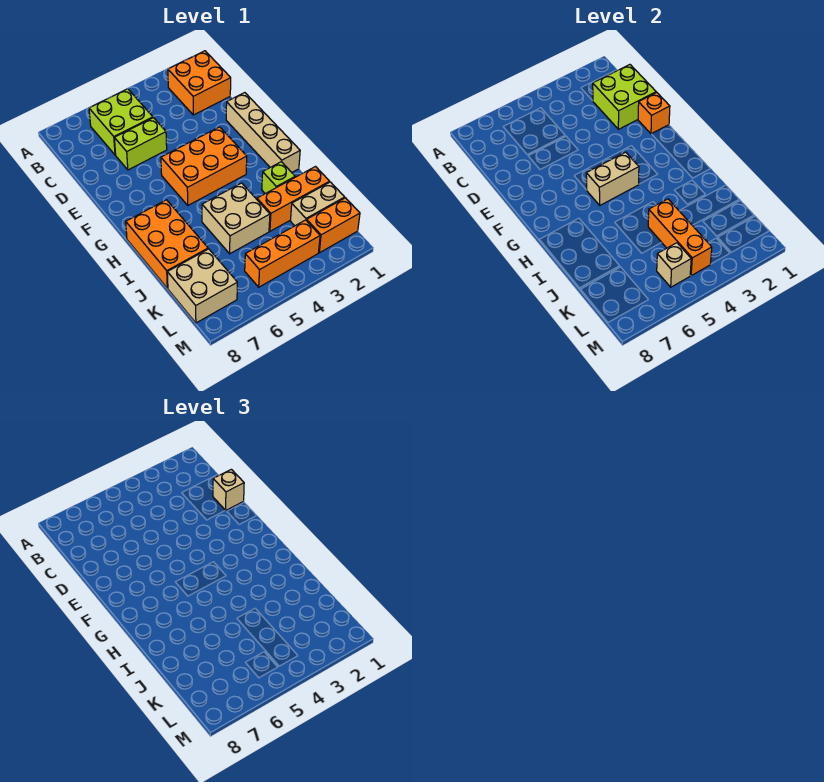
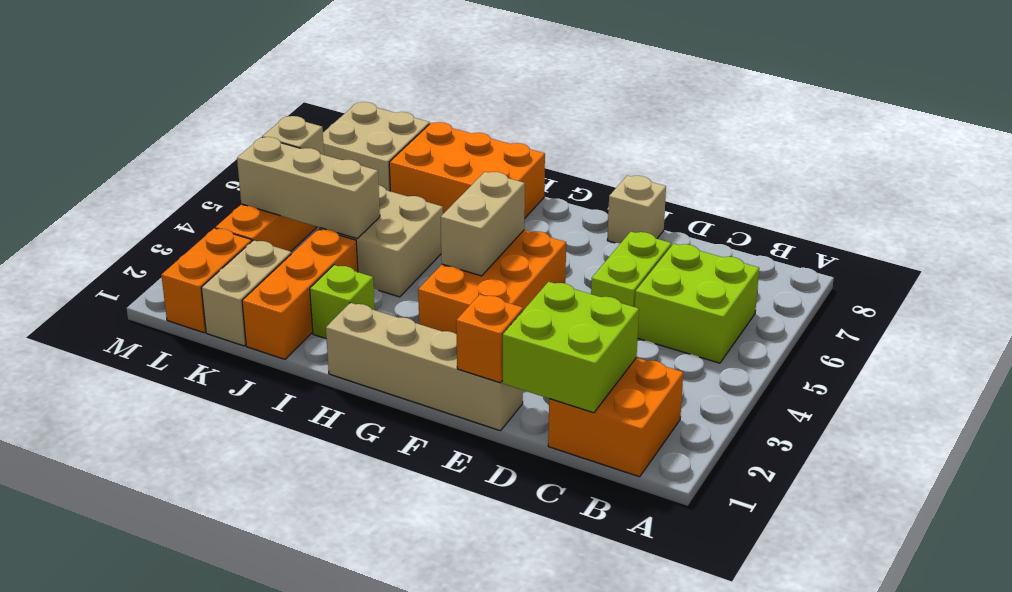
tan brick D1 level 3 -> tan brick E8 level 1
orange brick J4:L4 level 2 -> tan brick J4:L4 level 2

